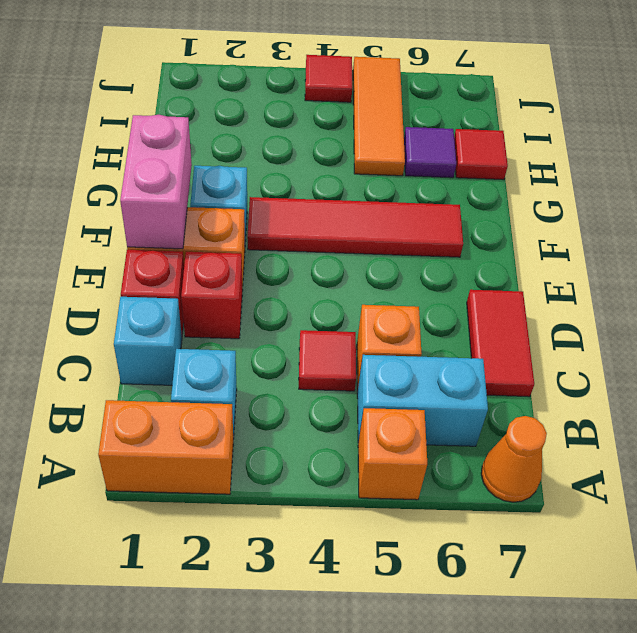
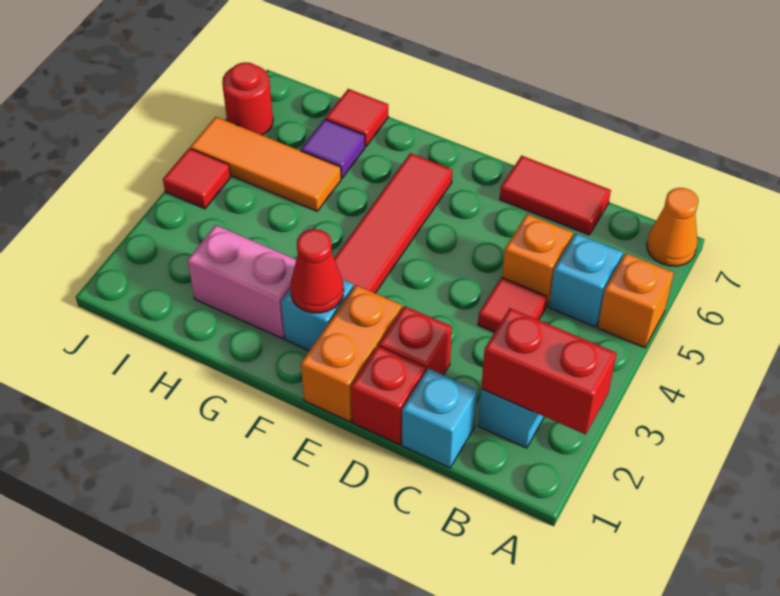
orange brick A1:A2 level 1 -> none
none -> red brick A2:B2 level 2
cyan brick B5:B6 level 1 -> cyan brick B5 level 1
pink brick E1:F1 level 2 -> pink brick G2:H2 level 1
none -> red cone F2 level 2
none -> red round brick J6 level 1

